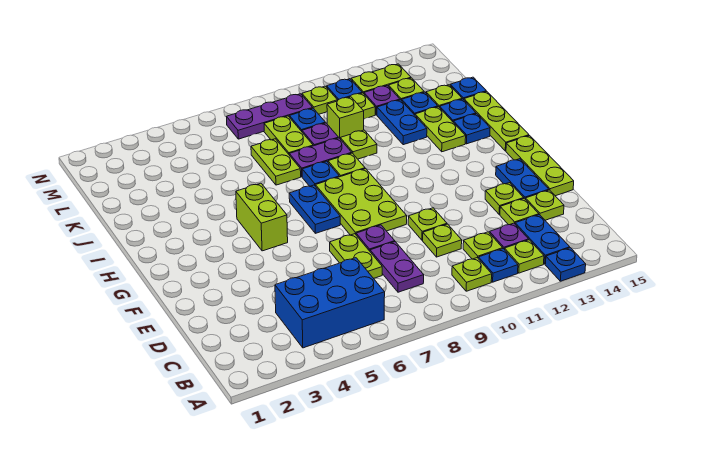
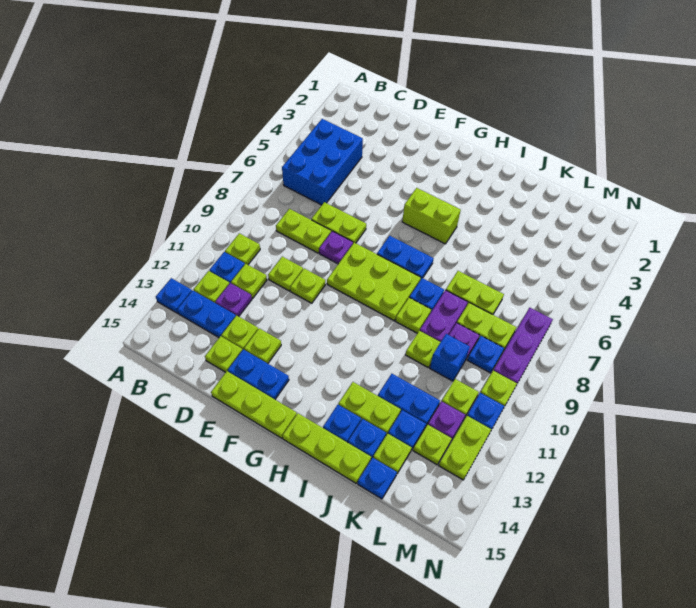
purple plate C8:D8 level 1 -> lime plate C8:D8 level 1
lime brick K10 level 1 -> blue brick K10 level 1

